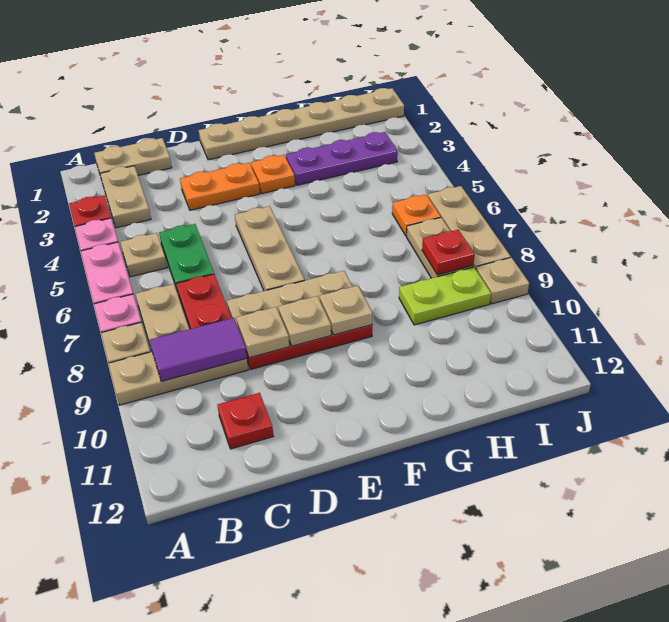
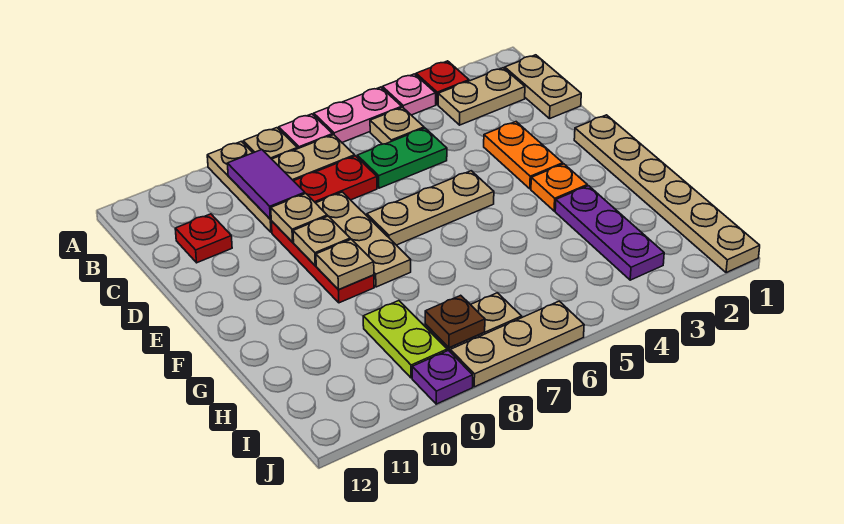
orange plate I6 level 1 -> none
red plate I8 level 2 -> brown plate I8 level 2
tan plate J9 level 1 -> purple plate J9 level 1

